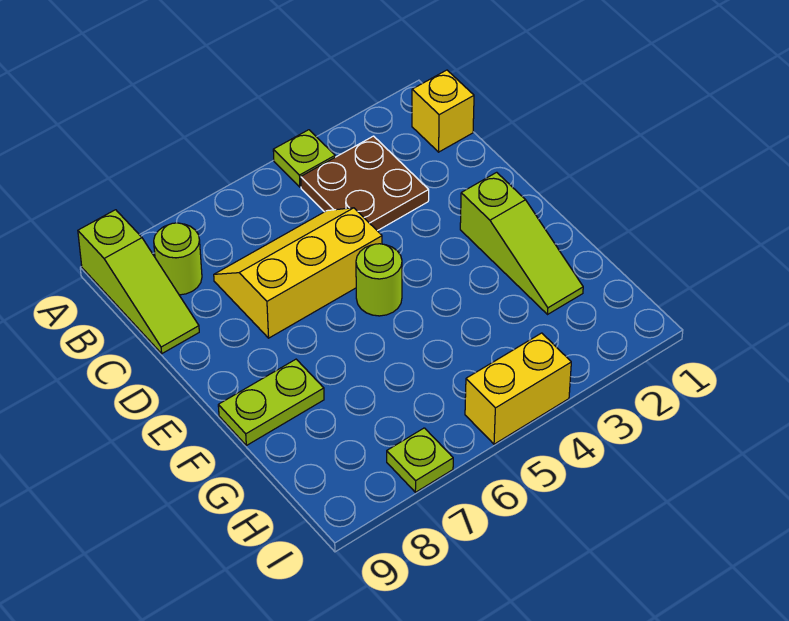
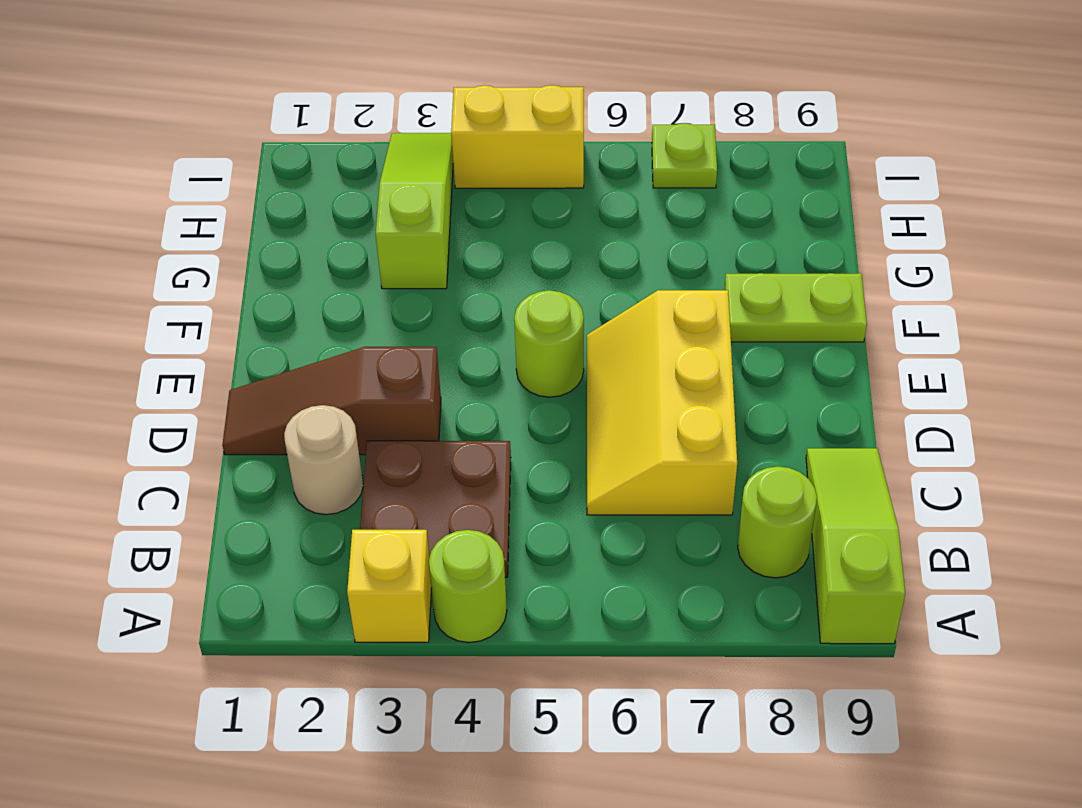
lime plate A4 level 1 -> lime round brick A4 level 1
yellow brick B1 level 1 -> yellow brick A3 level 1
none -> tan round brick C2 level 1
yellow slope C5:D7 level 1 top D -> yellow slope C6:E7 level 1 top 7
none -> brown slope D1:D3 level 1 top 3
lime slope E2:G2 level 1 top E -> lime slope G3:I3 level 1 top G

